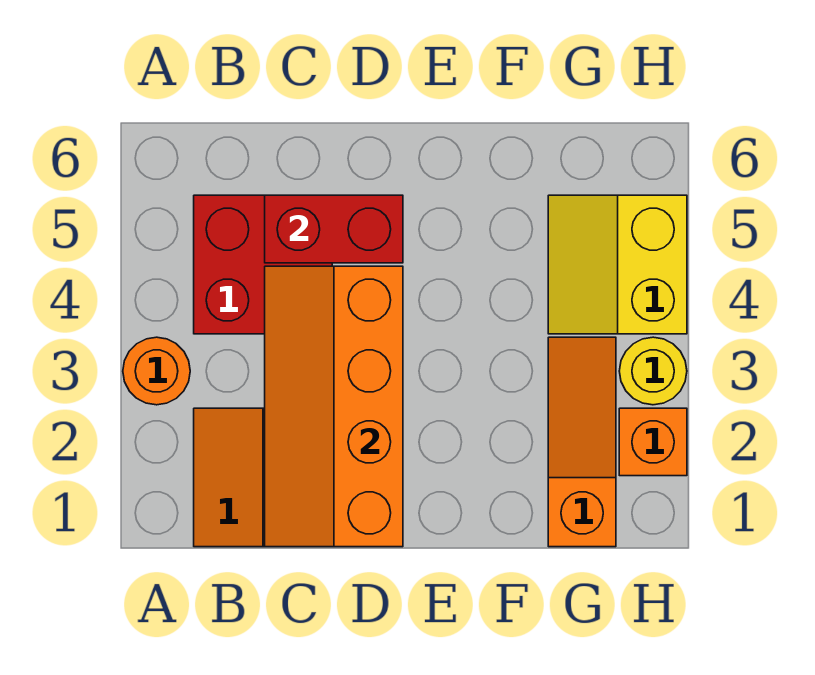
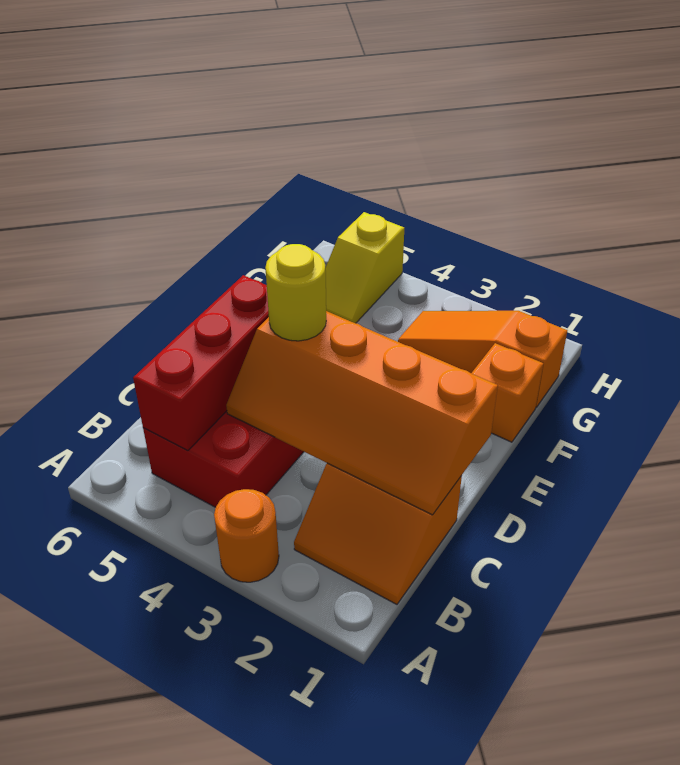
red brick C5:D5 level 2 -> red brick B5:D5 level 2
yellow slope G4:H5 level 1 top H -> yellow slope G5:H5 level 1 top H
orange brick H2 level 1 -> orange brick F1 level 1
yellow round brick H3 level 1 -> yellow round brick D4 level 3

